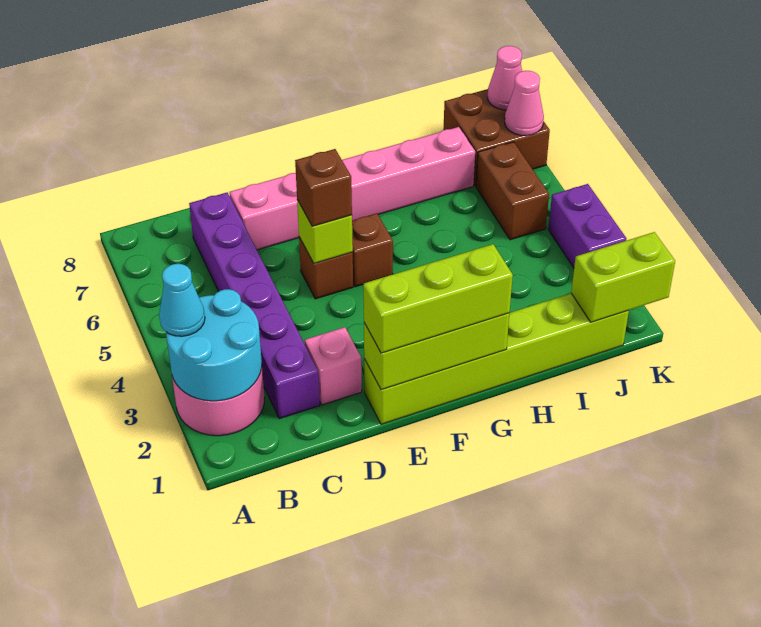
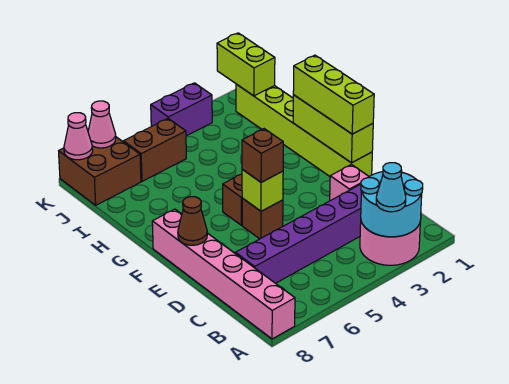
pink brick D7:I7 level 1 -> pink brick A8:F8 level 1
none -> brown cone E8 level 2

